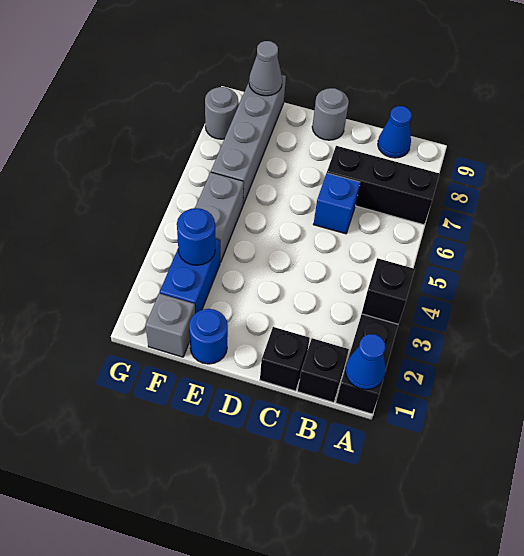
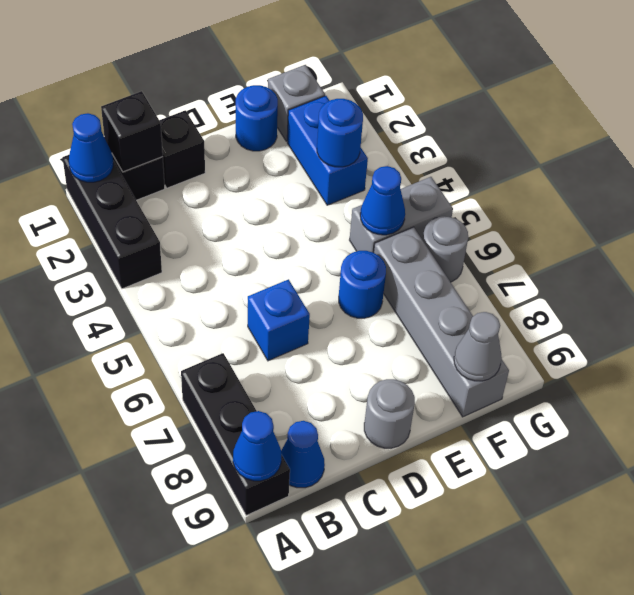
black brick A3 level 2 -> black brick B1 level 2
black brick A7:C7 level 1 -> black brick A7:A9 level 1
none -> blue cone A9 level 2
none -> blue round brick E6 level 1
grey brick F4:F5 level 1 -> grey brick F5:G5 level 1
none -> blue cone F5 level 2
grey round brick G8 level 1 -> grey round brick G6 level 1

